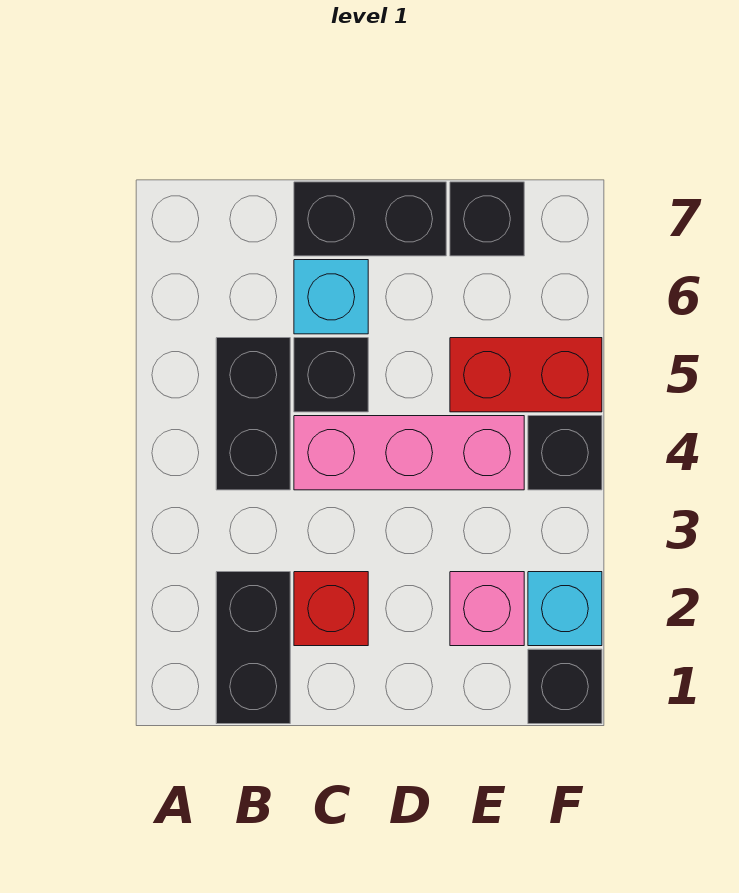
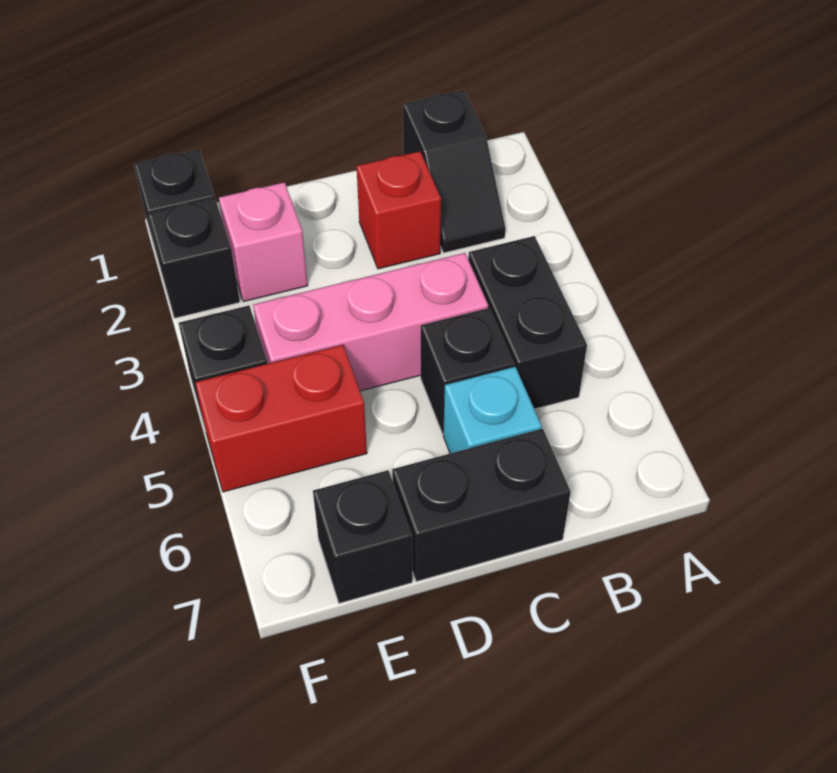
black brick B1:B2 level 1 -> black slope B1:B2 level 1 top 1
cyan brick F2 level 1 -> black brick F2 level 1

